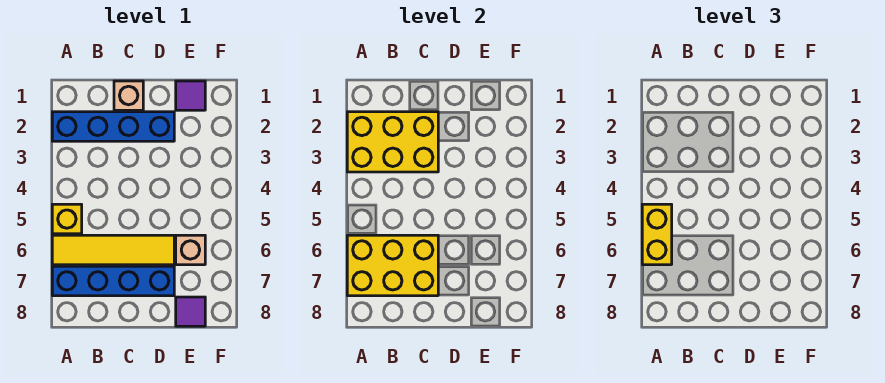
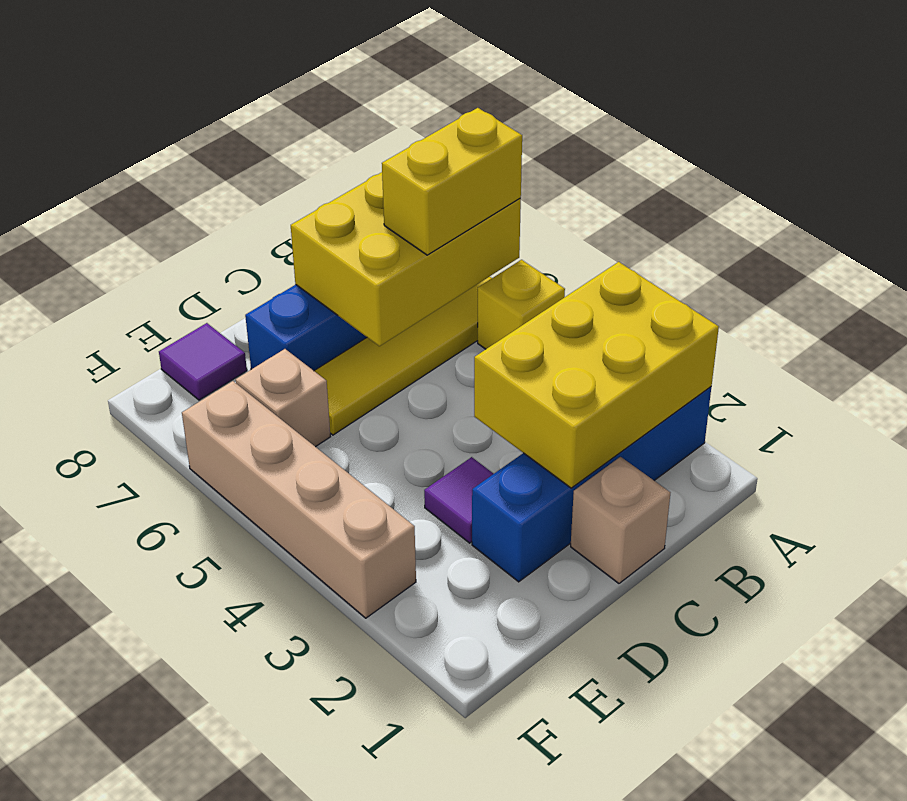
yellow brick A5:A6 level 3 -> yellow brick A6:B6 level 3
purple tile E1 level 1 -> purple tile D3 level 1
none -> tan brick F3:F6 level 1

